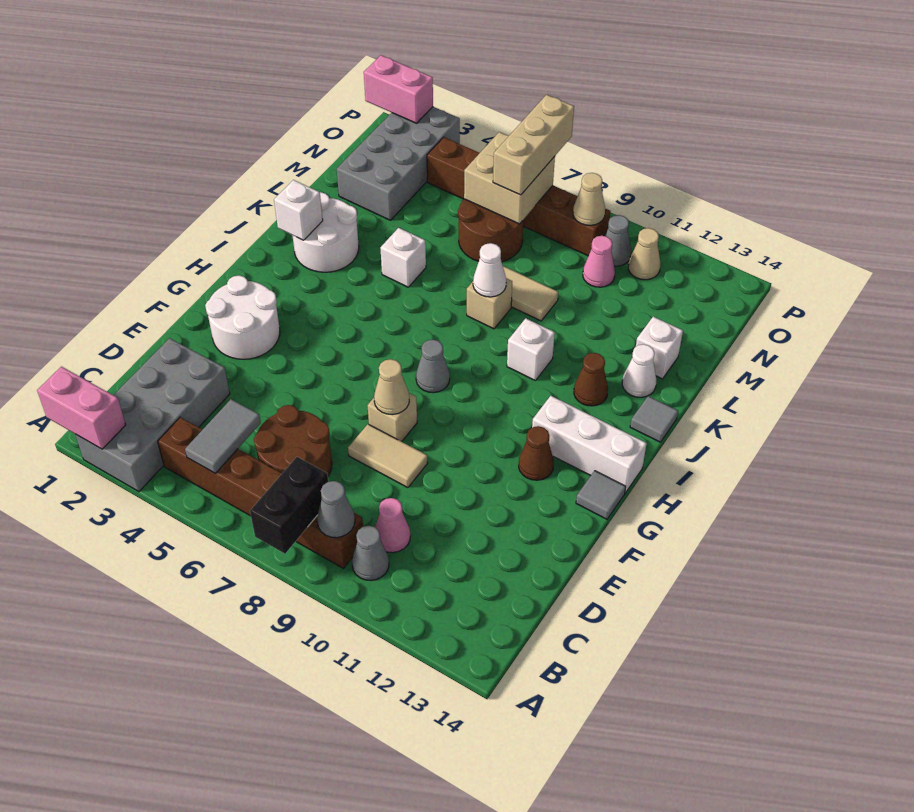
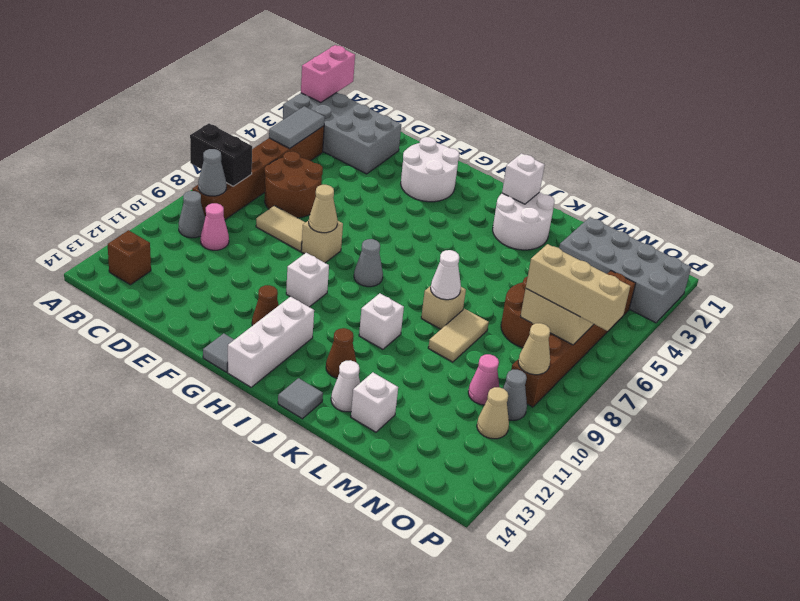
grey tile B5:C5 level 2 -> grey tile B4:B5 level 2
none -> brown brick B13 level 1
tan tile E8:E9 level 1 -> tan tile D8:E8 level 1
white brick K5 level 1 -> white brick G10 level 1
pink brick P1:P2 level 2 -> none

